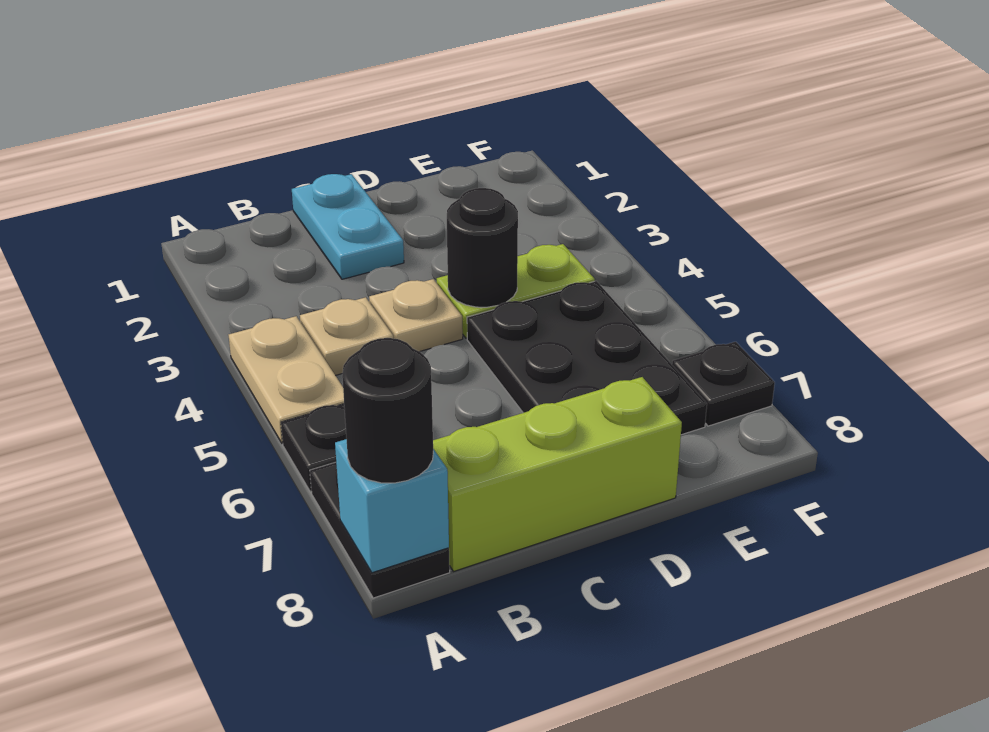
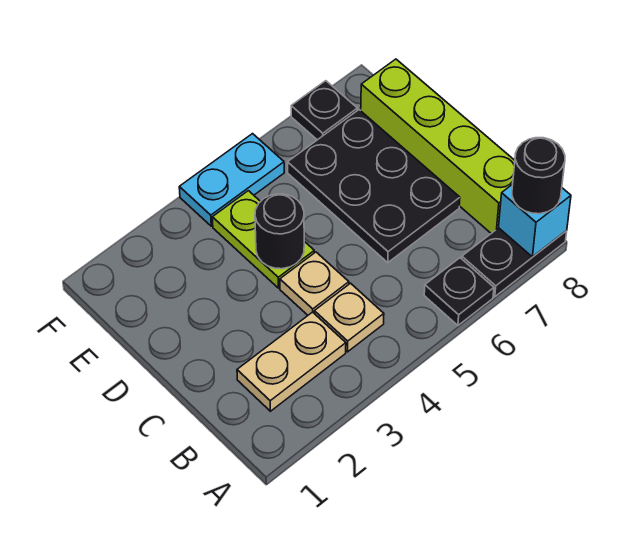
tan plate A4:A5 level 1 -> tan plate B2:B3 level 1
lime brick B8:D8 level 1 -> lime brick B8:E8 level 1
cyan plate C1:C2 level 1 -> cyan plate F4:F5 level 1
black plate D5:E7 level 1 -> black plate C6:E7 level 1

